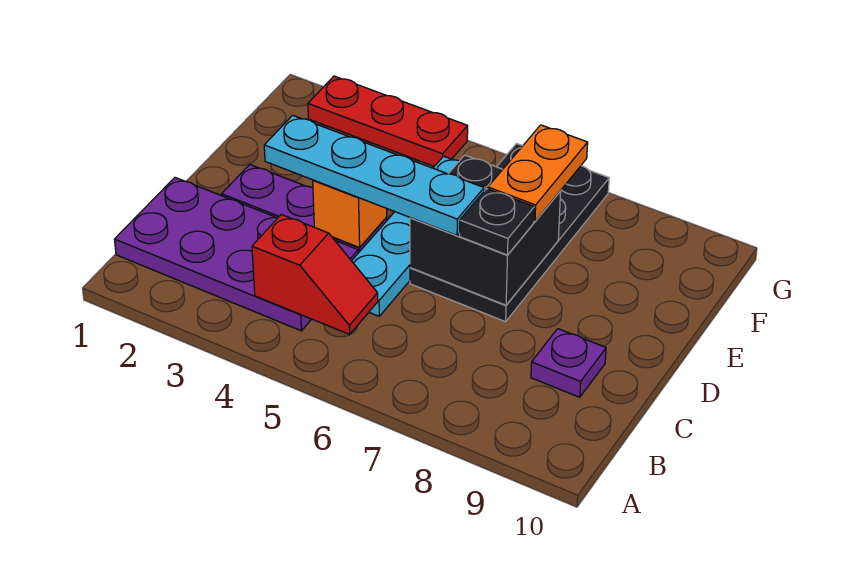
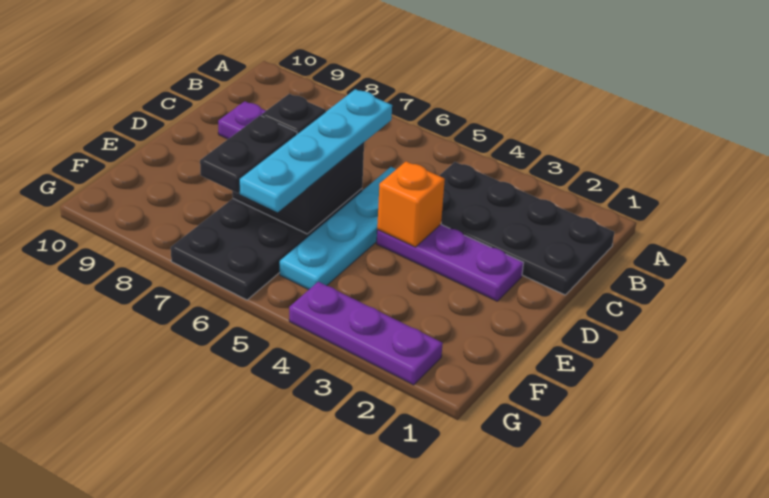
purple plate B1:C4 level 1 -> black plate B1:C4 level 1
red slope B4:B5 level 2 top 4 -> none
cyan plate D3:D6 level 3 -> cyan plate C6:F6 level 3
orange plate E7:F7 level 3 -> black plate E7:F7 level 3
red plate G2:G4 level 1 -> purple plate G2:G4 level 1

